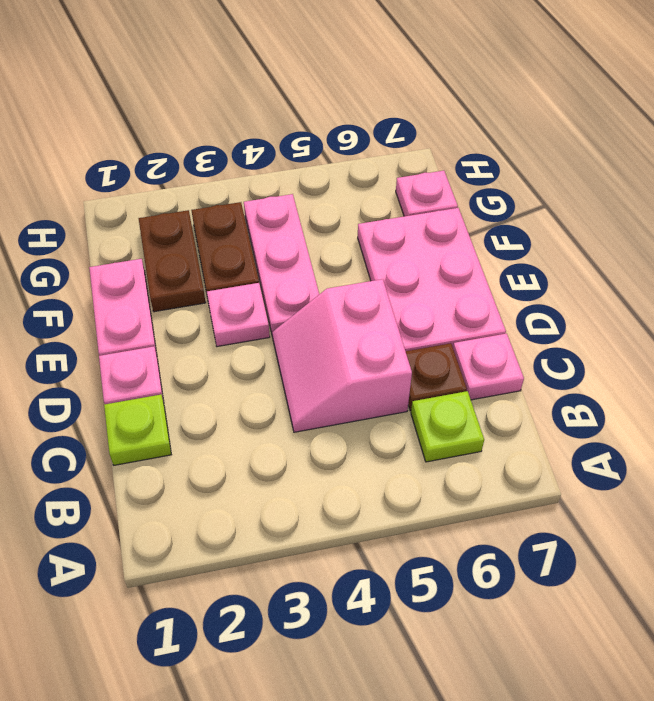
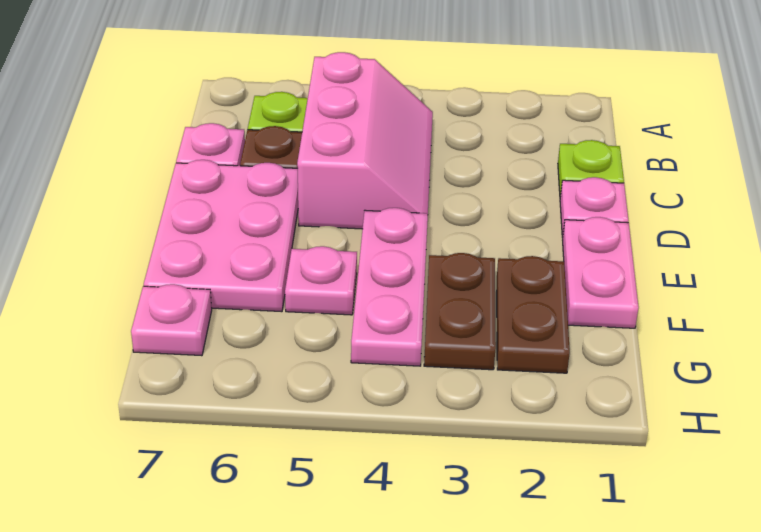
pink slope C4:D5 level 1 top 5 -> pink slope B4:D5 level 1 top 5
pink plate E3 level 1 -> pink plate F5 level 1

